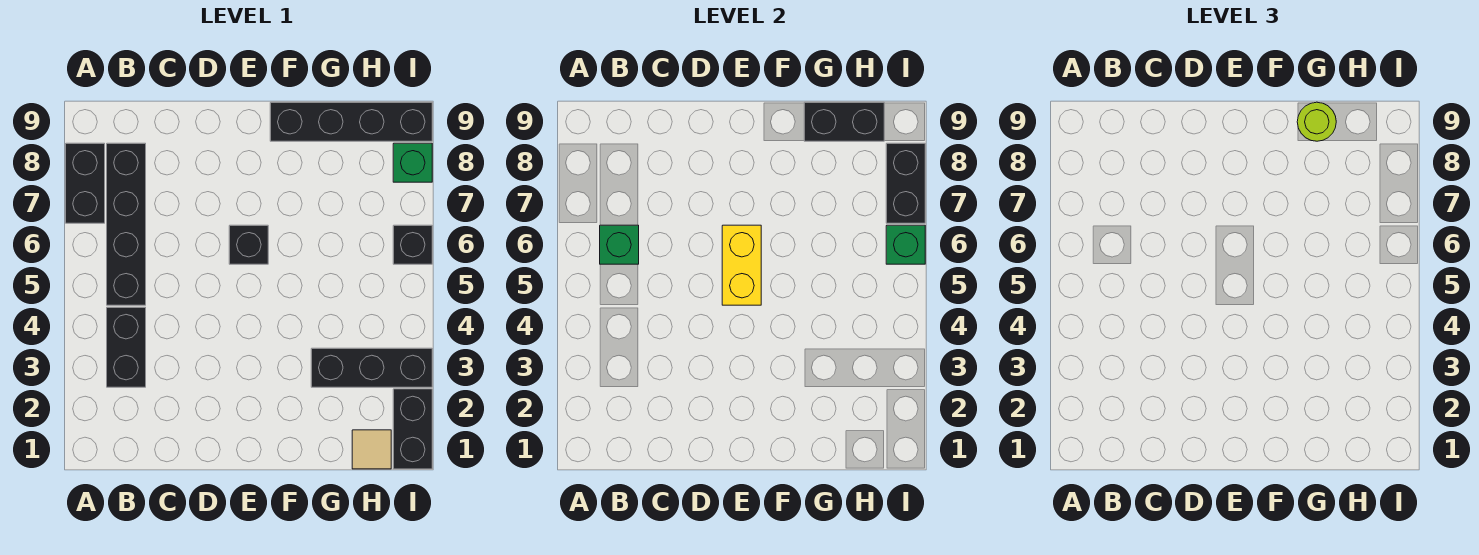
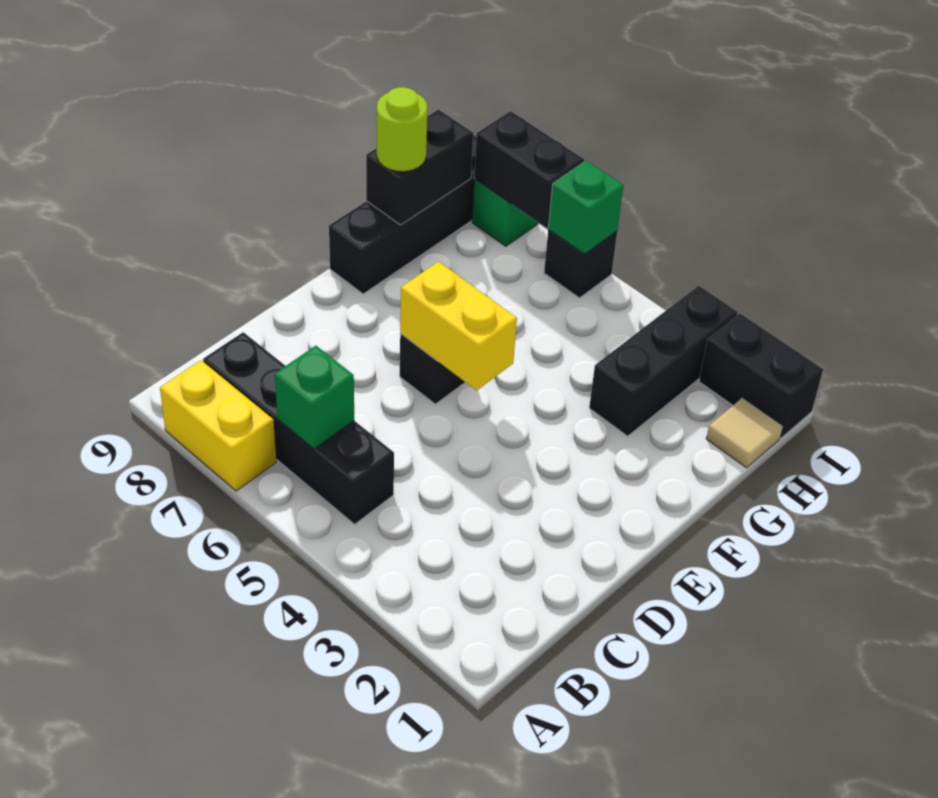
black brick A7:A8 level 1 -> yellow brick A7:A8 level 1
black brick B3:B4 level 1 -> none

